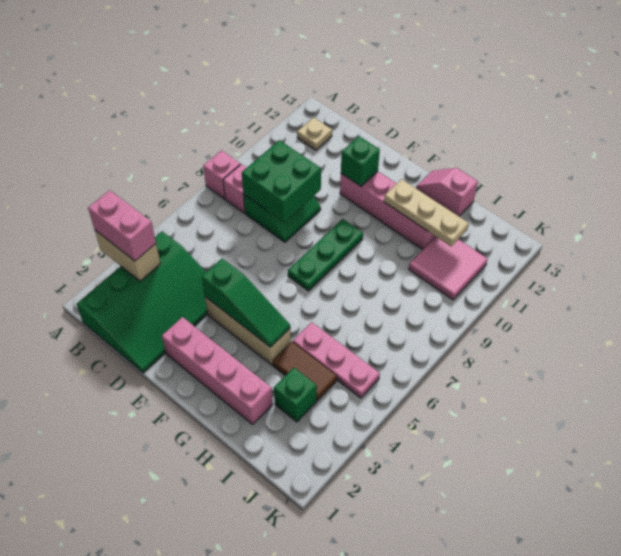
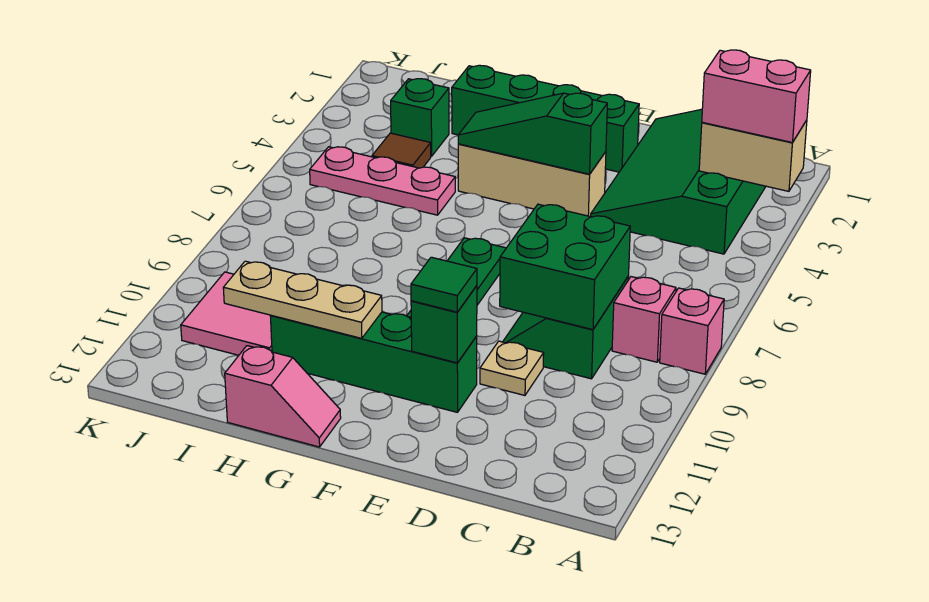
tan plate B12 level 1 -> tan plate D10 level 1
pink brick E2:H2 level 1 -> green brick E2:H2 level 1
pink brick E11:H11 level 1 -> green brick E11:H11 level 1
none -> green tile E11 level 3
brown tile H4:I4 level 1 -> brown tile I4 level 1

